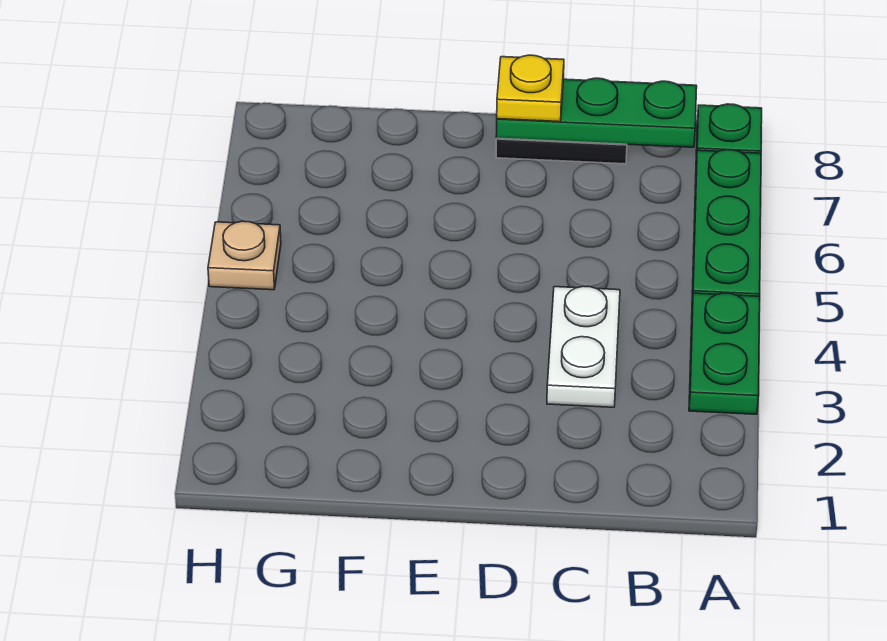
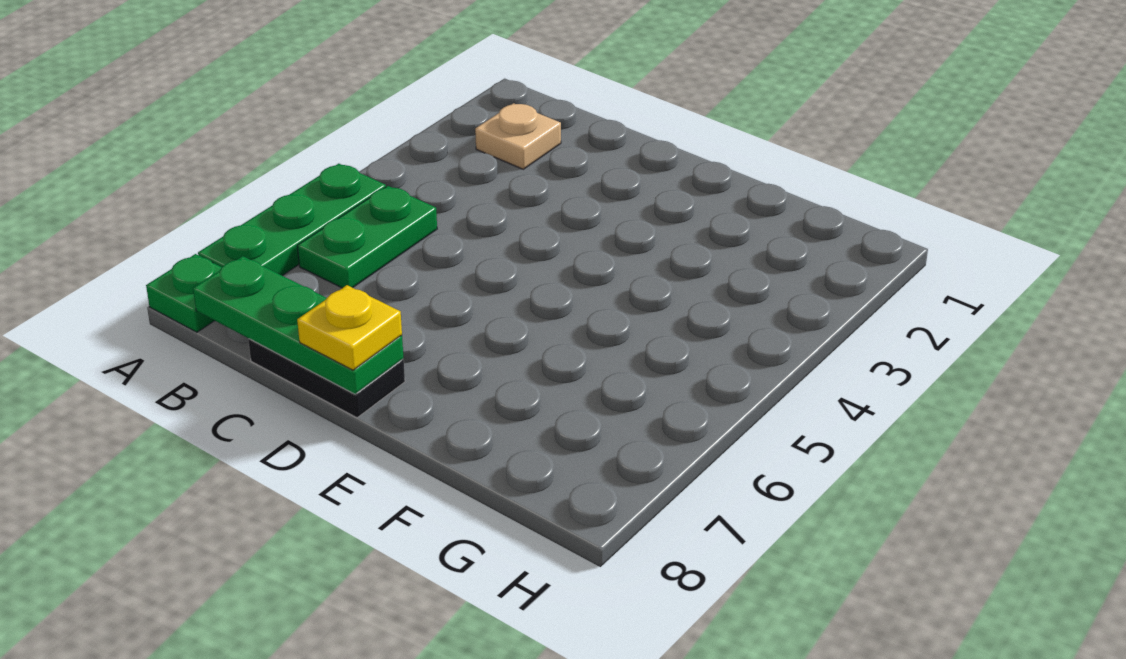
green plate A3:A4 level 1 -> green plate B5:B6 level 1
white plate C3:C4 level 1 -> none
tan plate H5 level 1 -> tan plate B2 level 1

